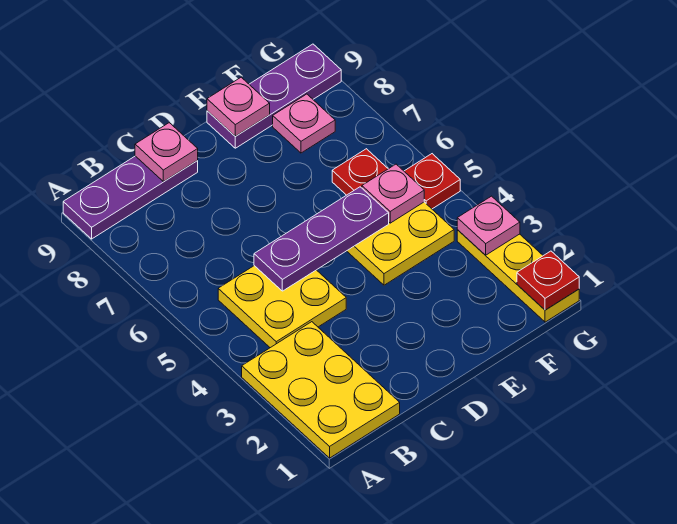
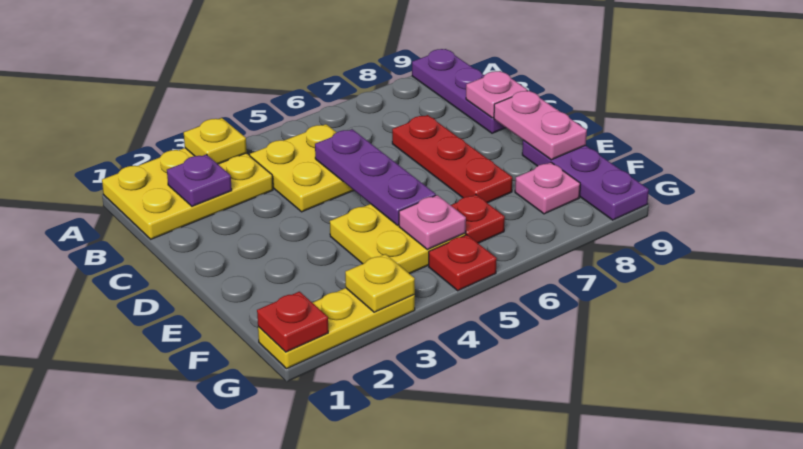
none -> yellow plate A3 level 2
none -> purple plate B2 level 2
none -> red plate C7:E7 level 1
pink plate E9 level 2 -> pink plate D9:E9 level 2
pink plate G3 level 2 -> yellow plate G3 level 2

